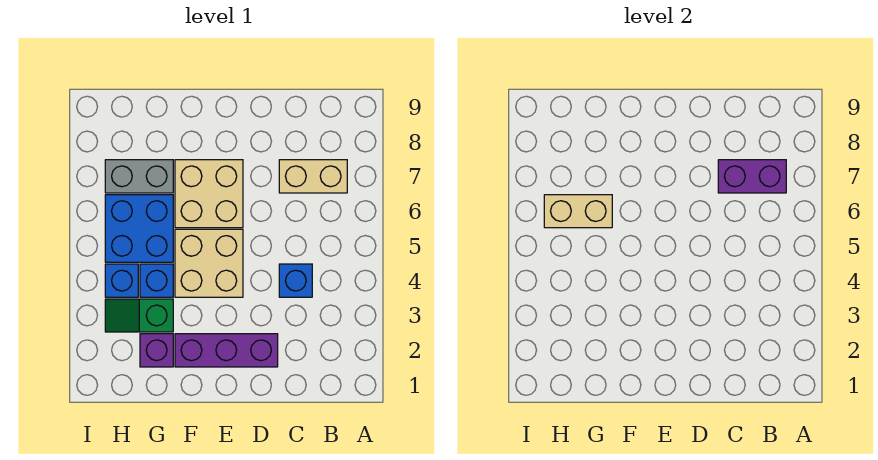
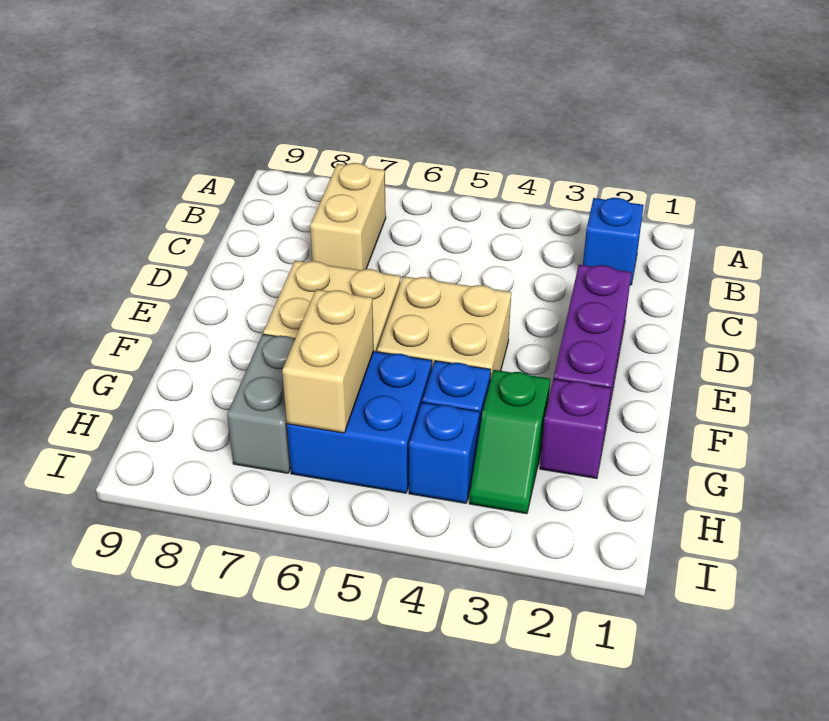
purple brick B7:C7 level 2 -> none
blue brick C4 level 1 -> blue brick B2 level 1

